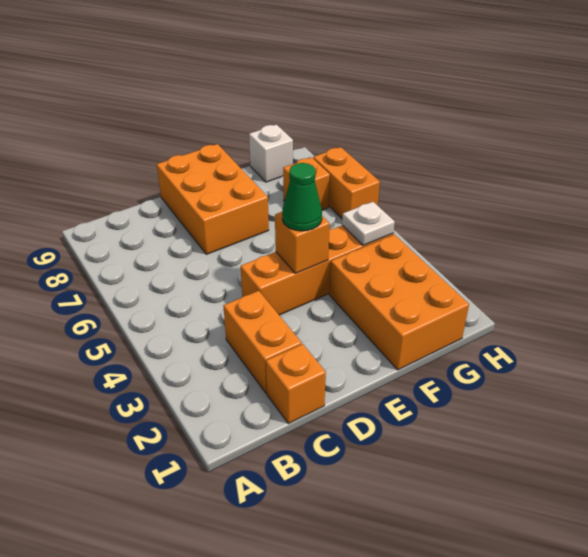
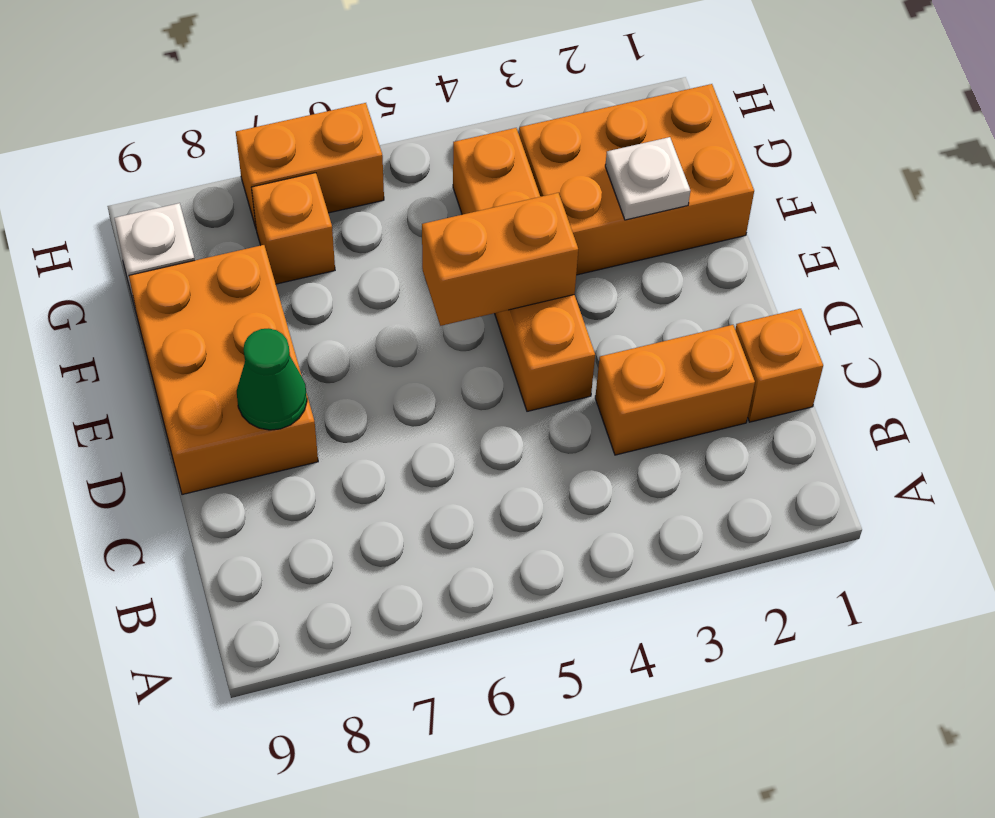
orange brick D7:E9 level 1 -> orange brick D8:F9 level 1
orange brick E4 level 2 -> orange brick E4:E5 level 2
green cone E4 level 3 -> green cone D8 level 2
white plate G4 level 2 -> white plate F2 level 2

